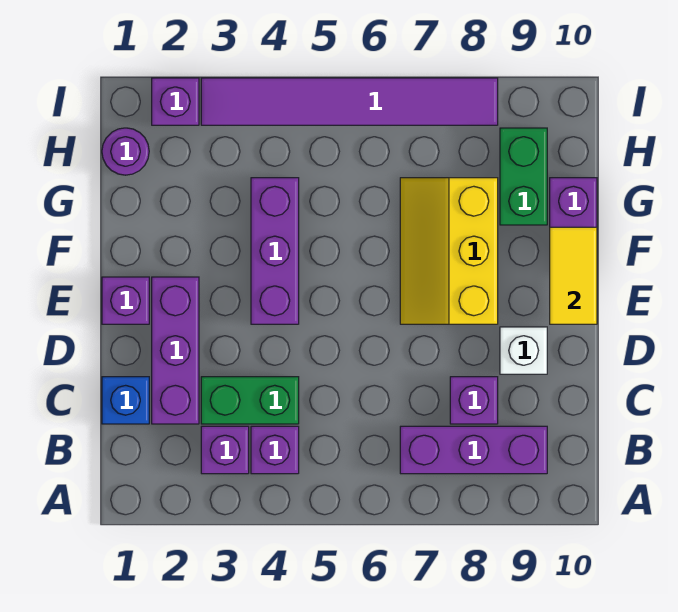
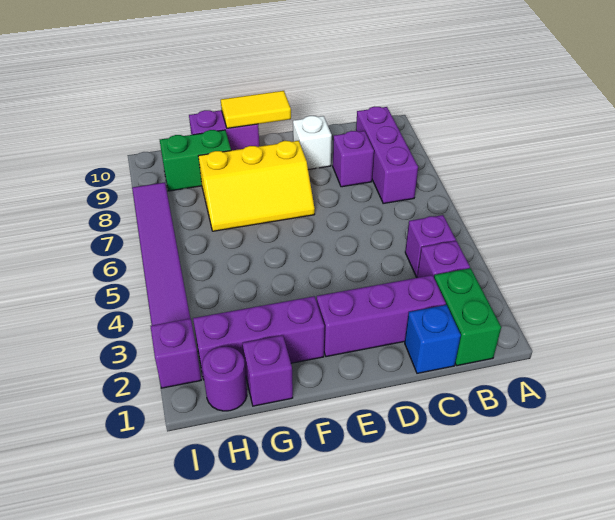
green brick C3:C4 level 1 -> green brick B1:B2 level 1
purple brick E1 level 1 -> purple brick G1 level 1
purple brick E4:G4 level 1 -> purple brick F2:H2 level 1

